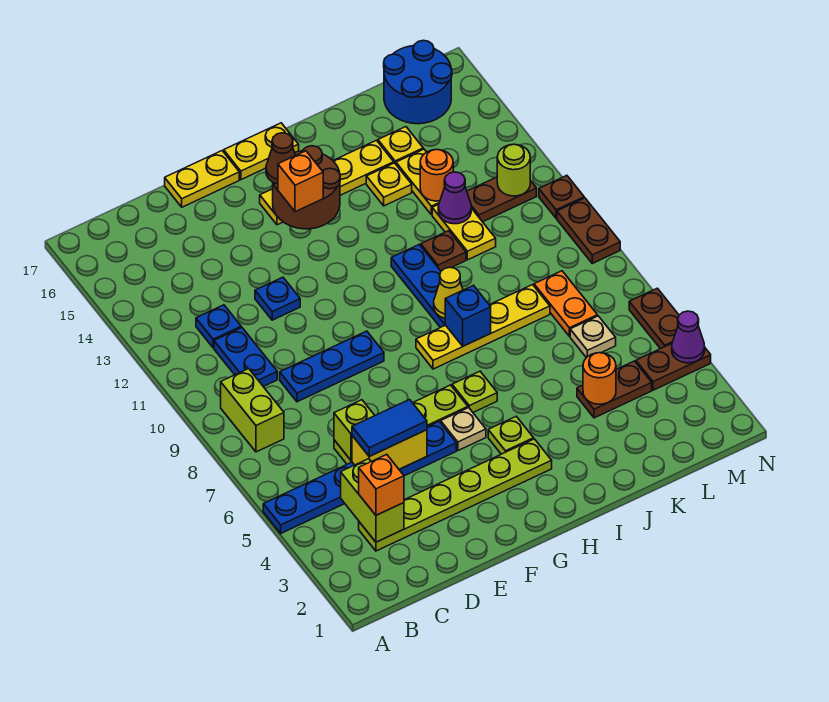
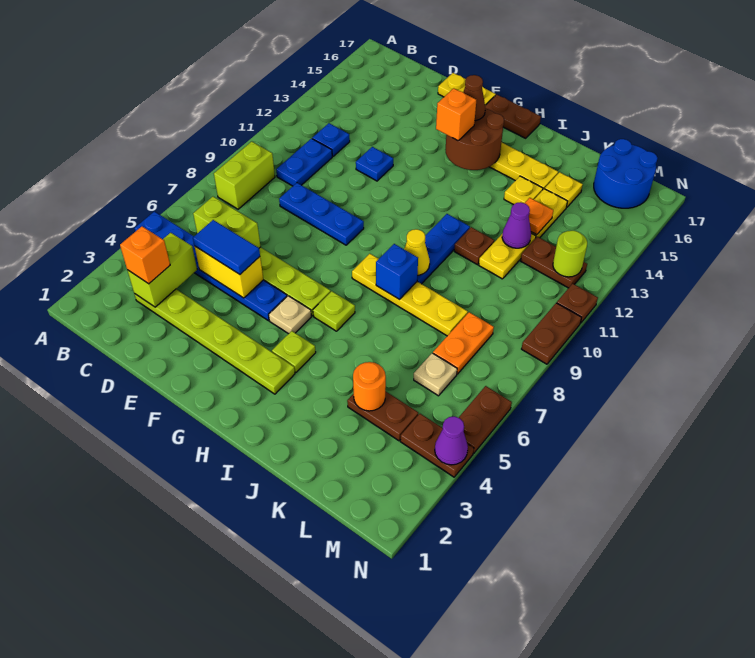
lime brick D6 level 2 -> lime brick C6:D6 level 2
yellow plate G17:H17 level 1 -> brown plate G17:H17 level 1
orange round brick K13 level 2 -> orange plate K13 level 2

